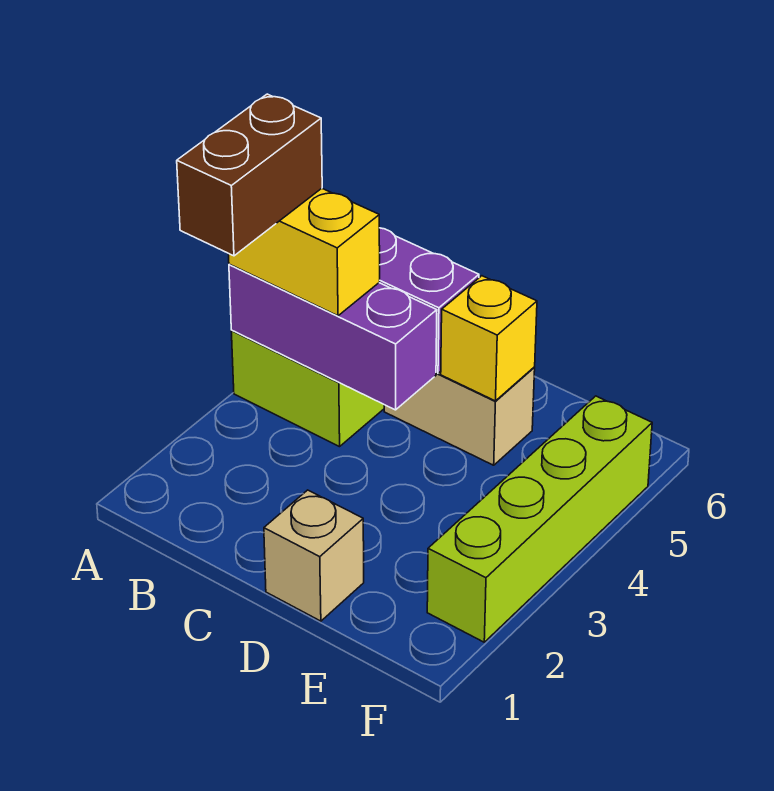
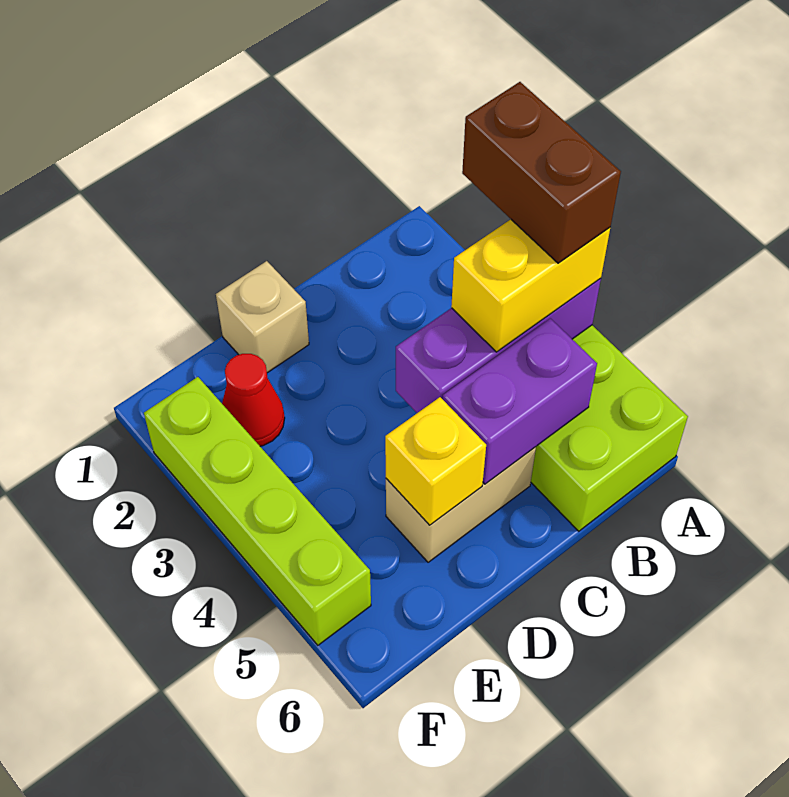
none -> red cone E2 level 1

